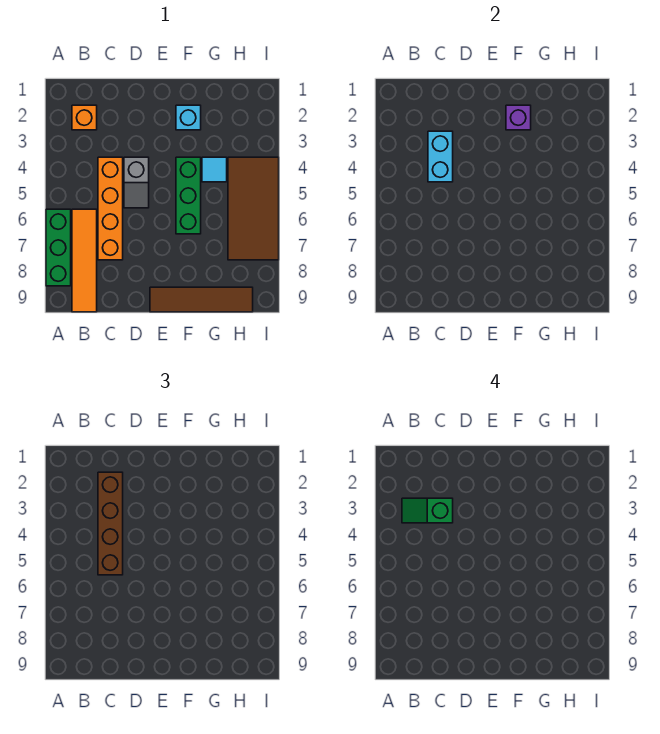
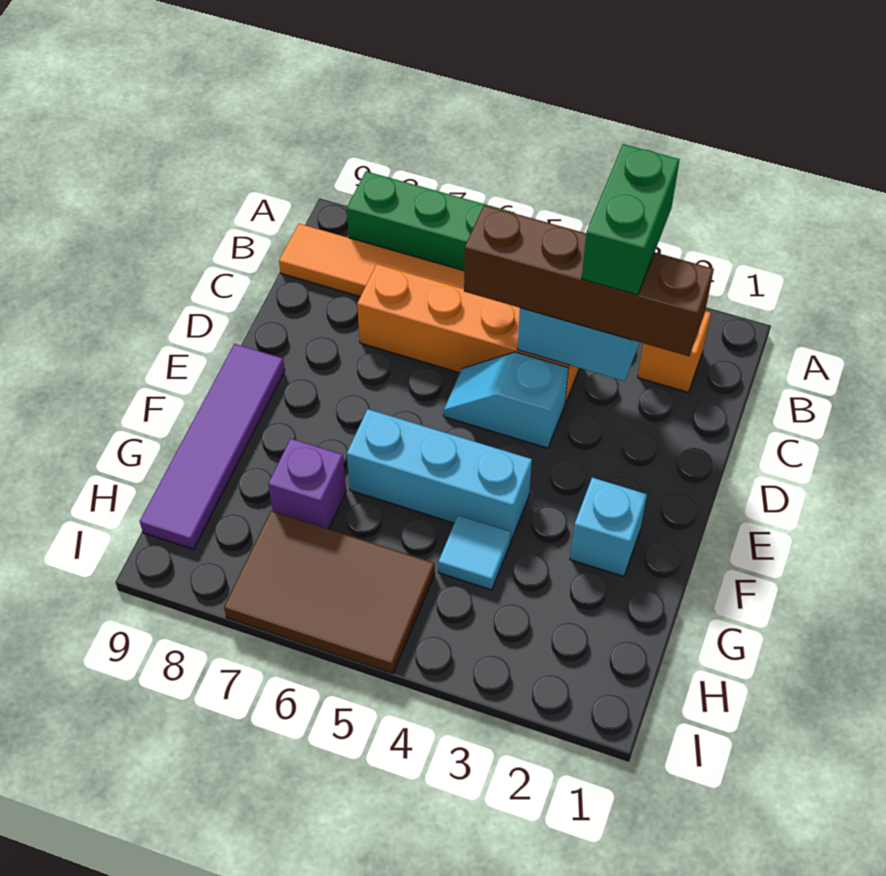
green slope B3:C3 level 4 top C -> green brick B3:C3 level 4
grey slope D4:D5 level 1 top 4 -> cyan slope D4:D5 level 1 top 4
brown tile E9:H9 level 1 -> purple tile E9:H9 level 1
purple brick F2 level 2 -> purple brick G7 level 1
green brick F4:F6 level 1 -> cyan brick F4:F6 level 1
brown tile H4:I7 level 1 -> brown tile H5:I7 level 1

